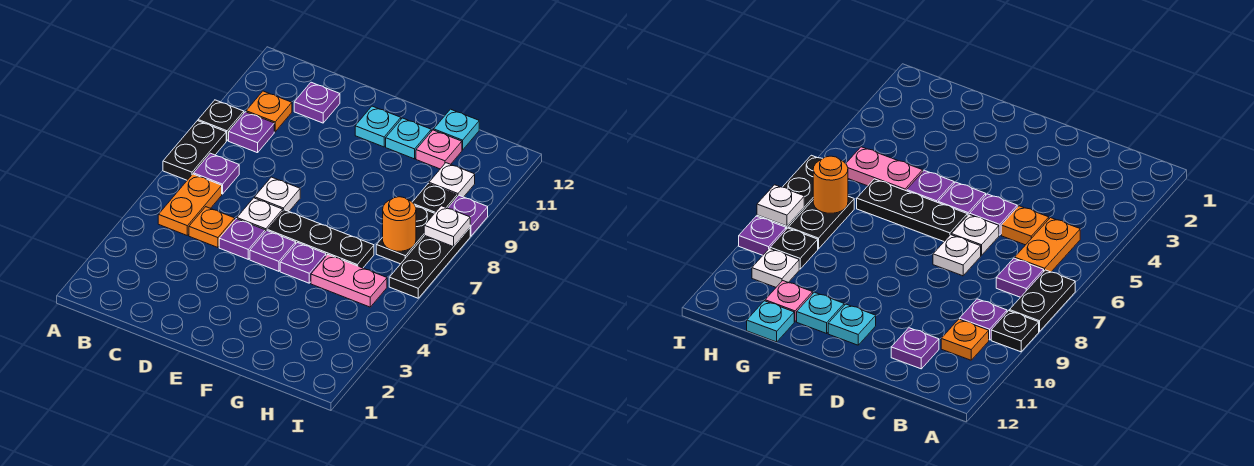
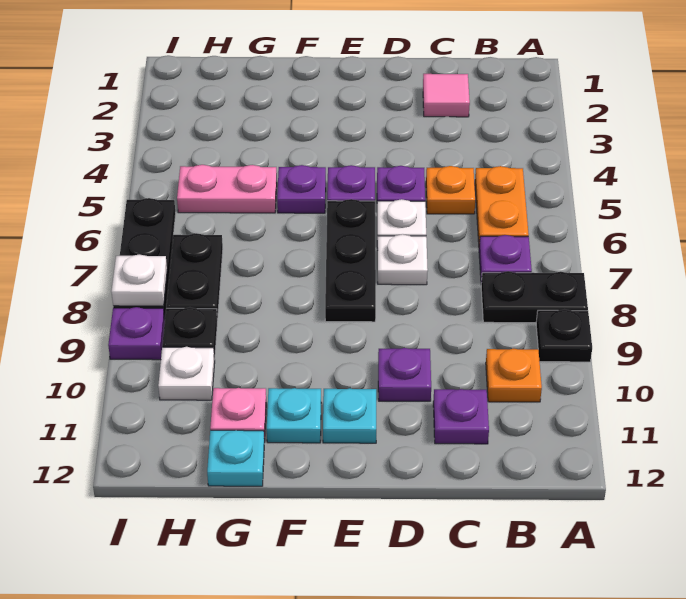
black plate A7:A8 level 1 -> black plate A8:B8 level 1
purple plate B9 level 1 -> purple plate D10 level 1
none -> pink tile C2 level 1
black plate E6:G6 level 1 -> black plate E6:E8 level 1
orange round brick H7 level 2 -> none

